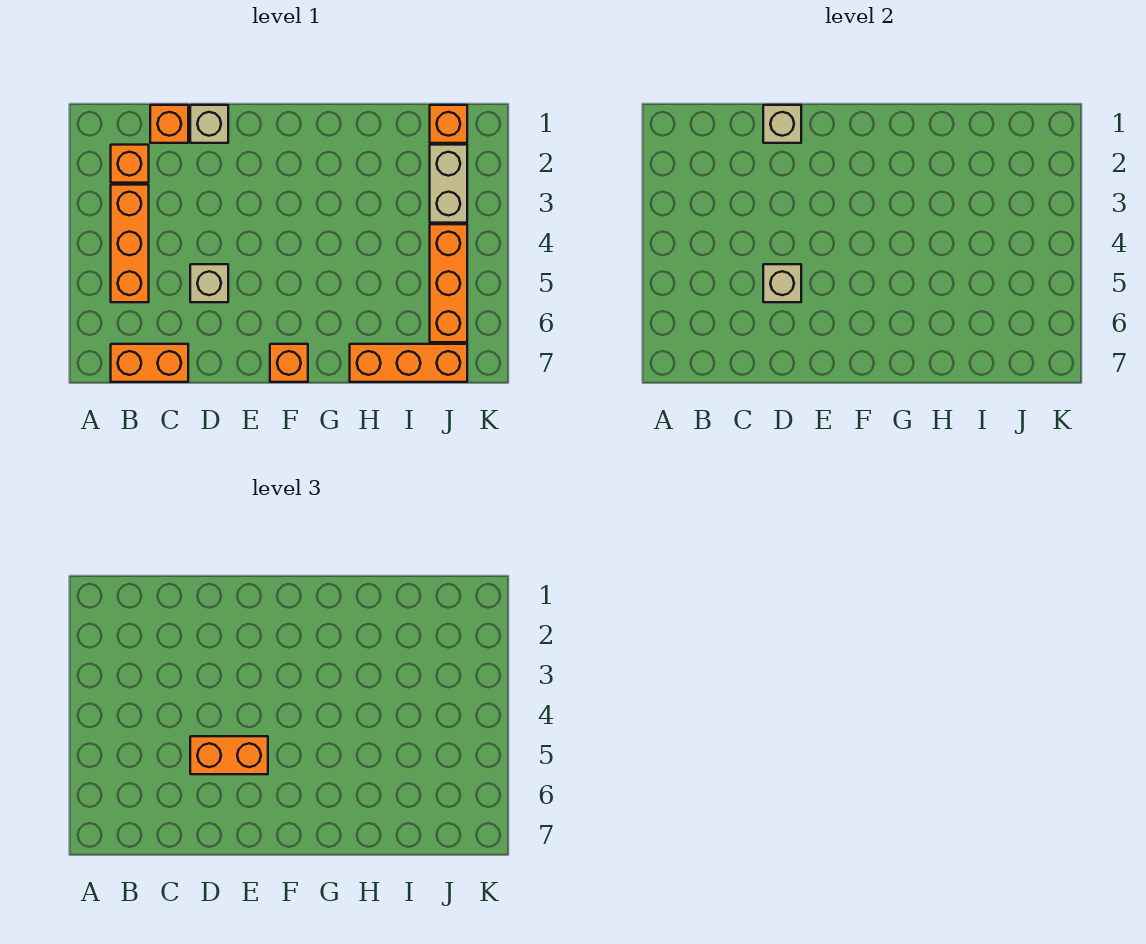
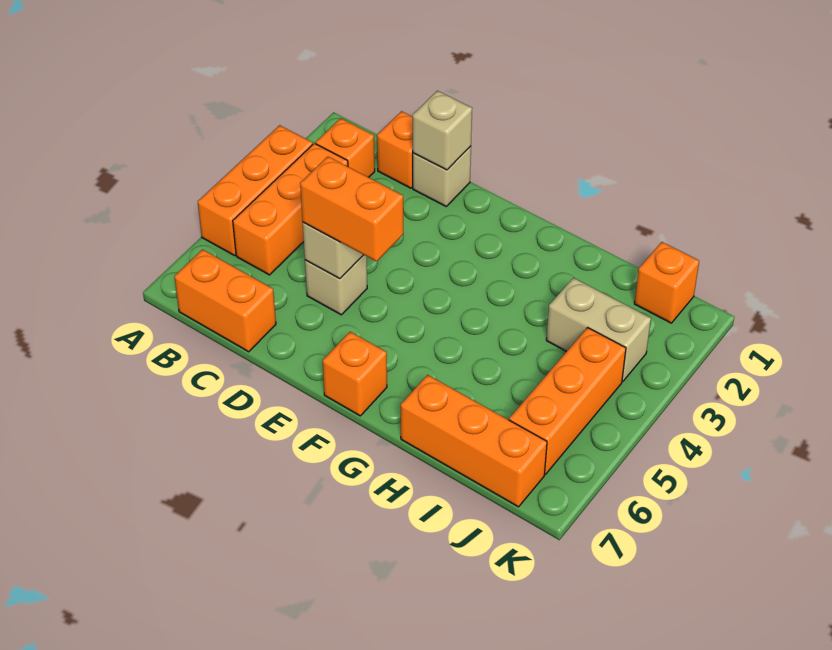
none -> orange brick A3:A5 level 1
tan brick J2:J3 level 1 -> tan brick I3:J3 level 1

